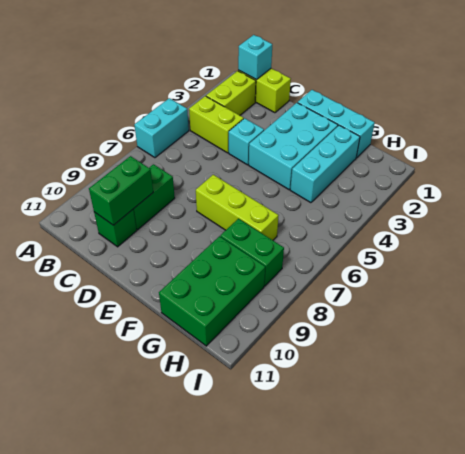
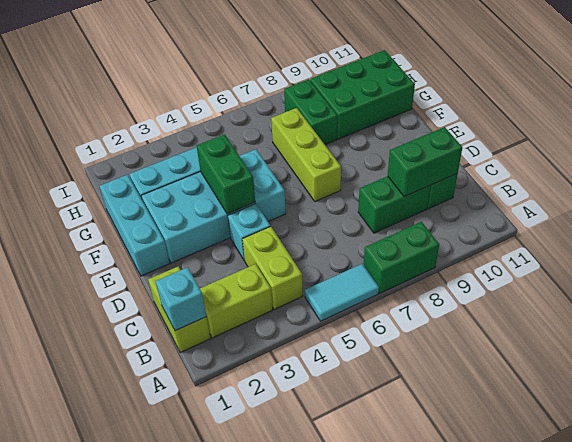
cyan brick A5:A6 level 1 -> cyan tile A5:A6 level 1
none -> green brick A7:A8 level 1
cyan brick E2:F4 level 1 -> cyan brick E2:F5 level 1
none -> green brick E4:F4 level 2

